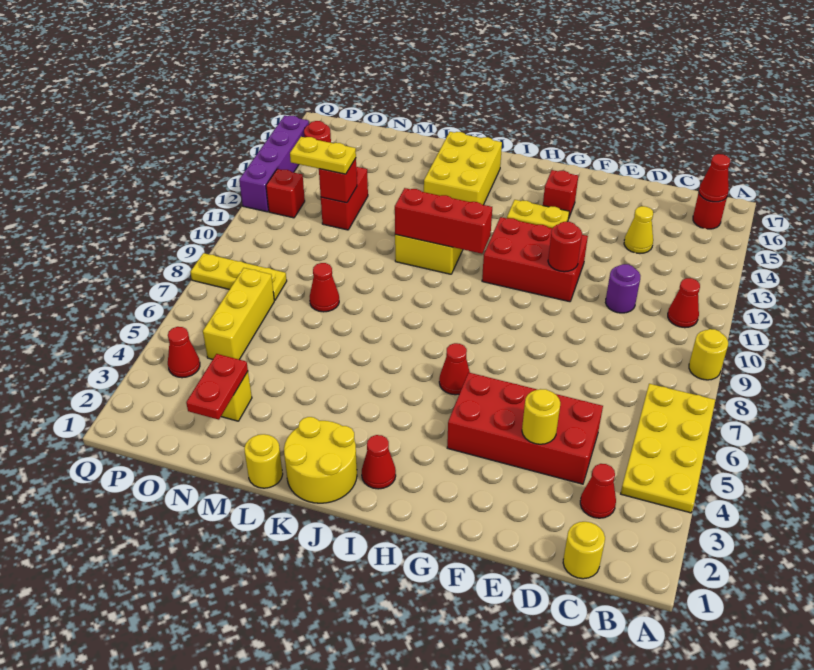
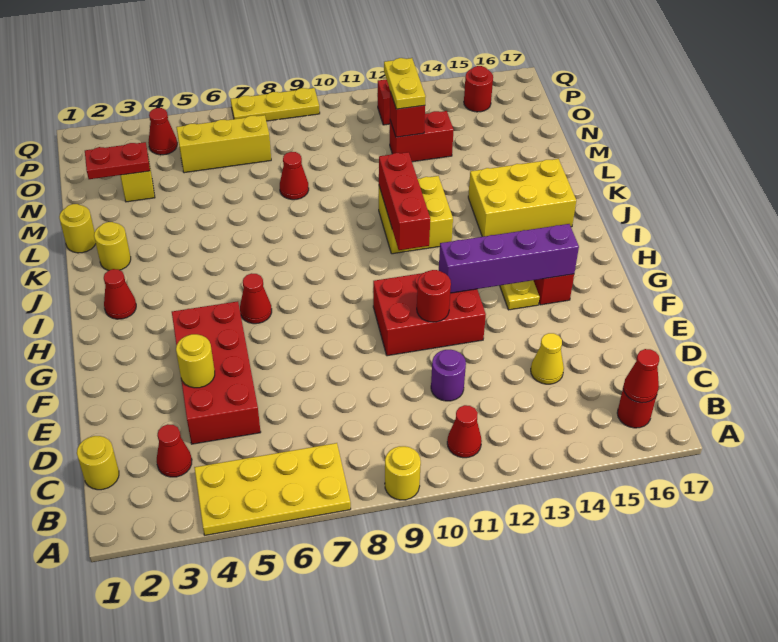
red brick F11:H12 level 1 -> red brick F10:G12 level 1
yellow round brick J1:K2 level 1 -> yellow round brick K2 level 1
yellow plate O8:Q8 level 1 -> yellow plate Q7:Q9 level 1
purple brick Q12:Q15 level 1 -> purple brick G12:G15 level 2

